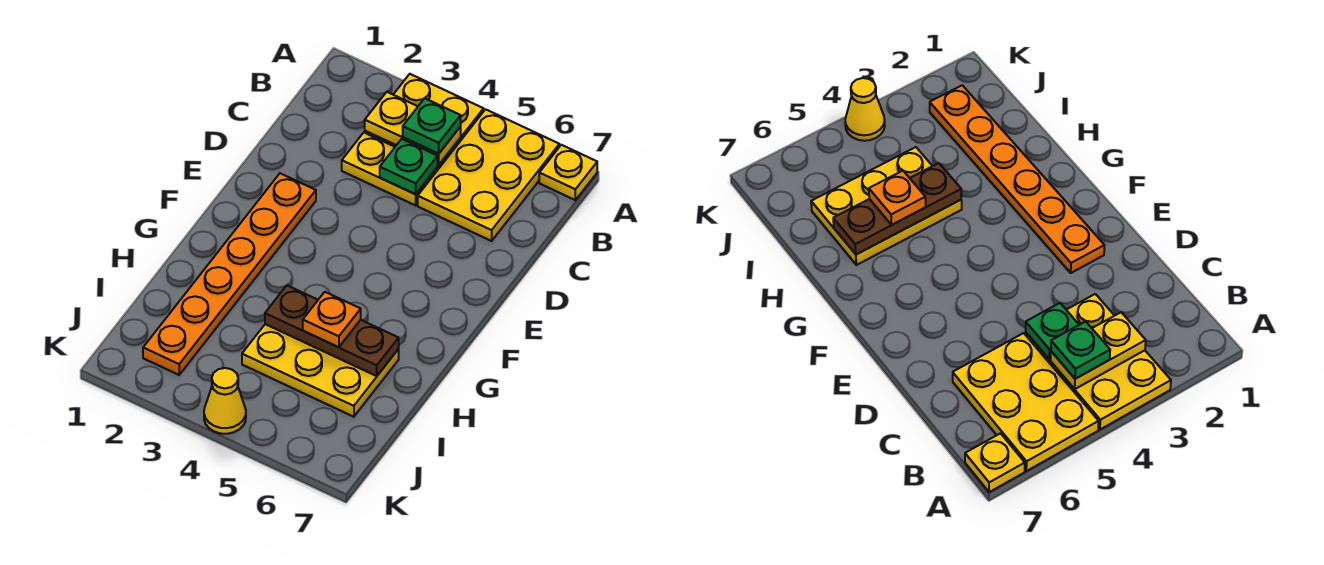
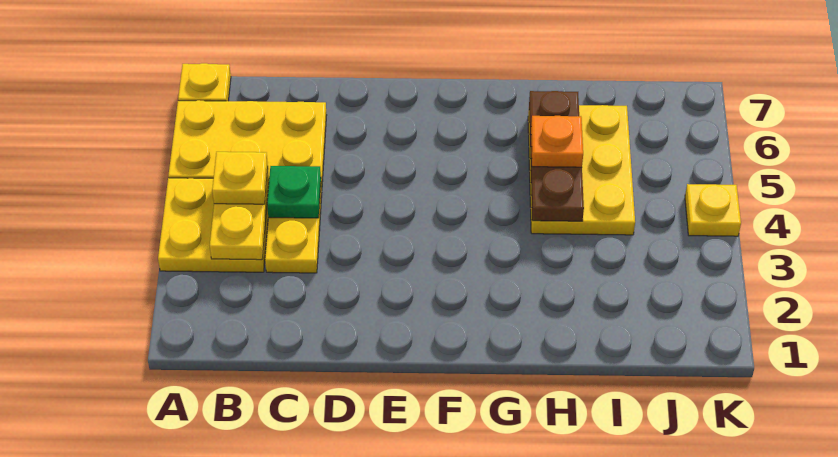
green plate B4 level 3 -> yellow plate B4 level 3
orange plate E2:J2 level 1 -> none
yellow cone K4 level 1 -> yellow plate K4 level 1

